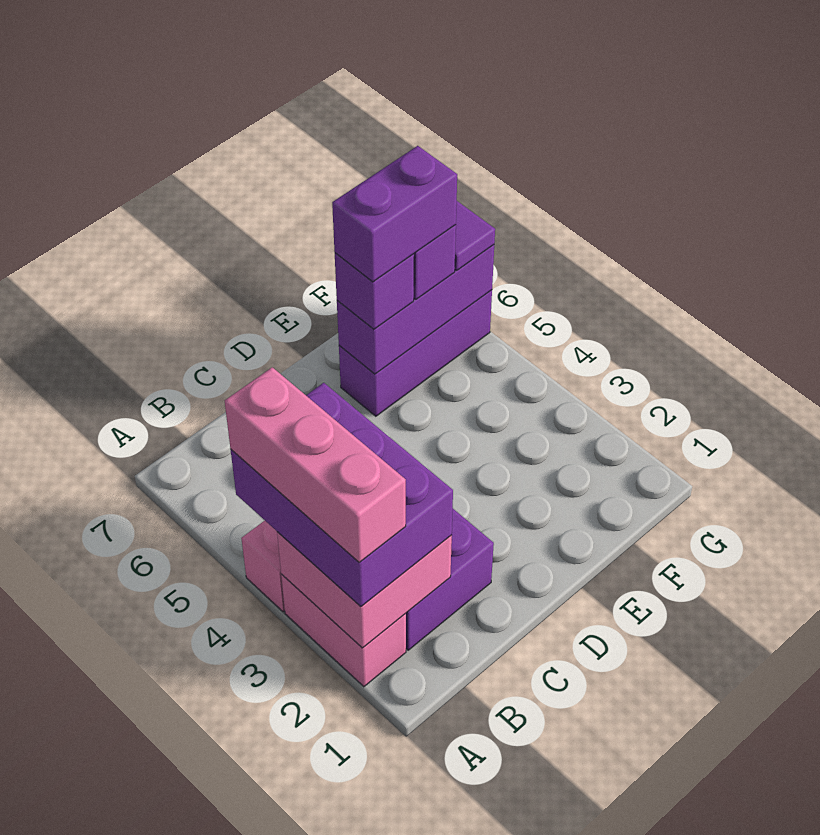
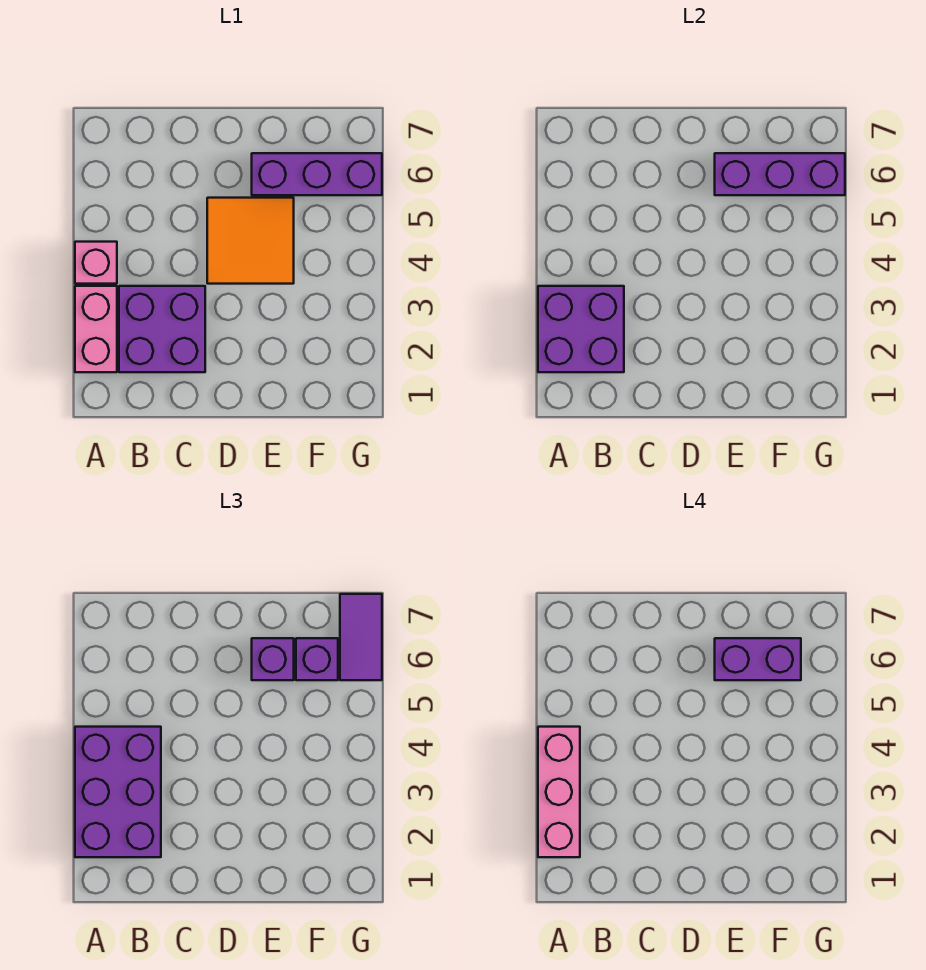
pink brick A2:B3 level 2 -> purple brick A2:B3 level 2
none -> orange tile D4:E5 level 1

